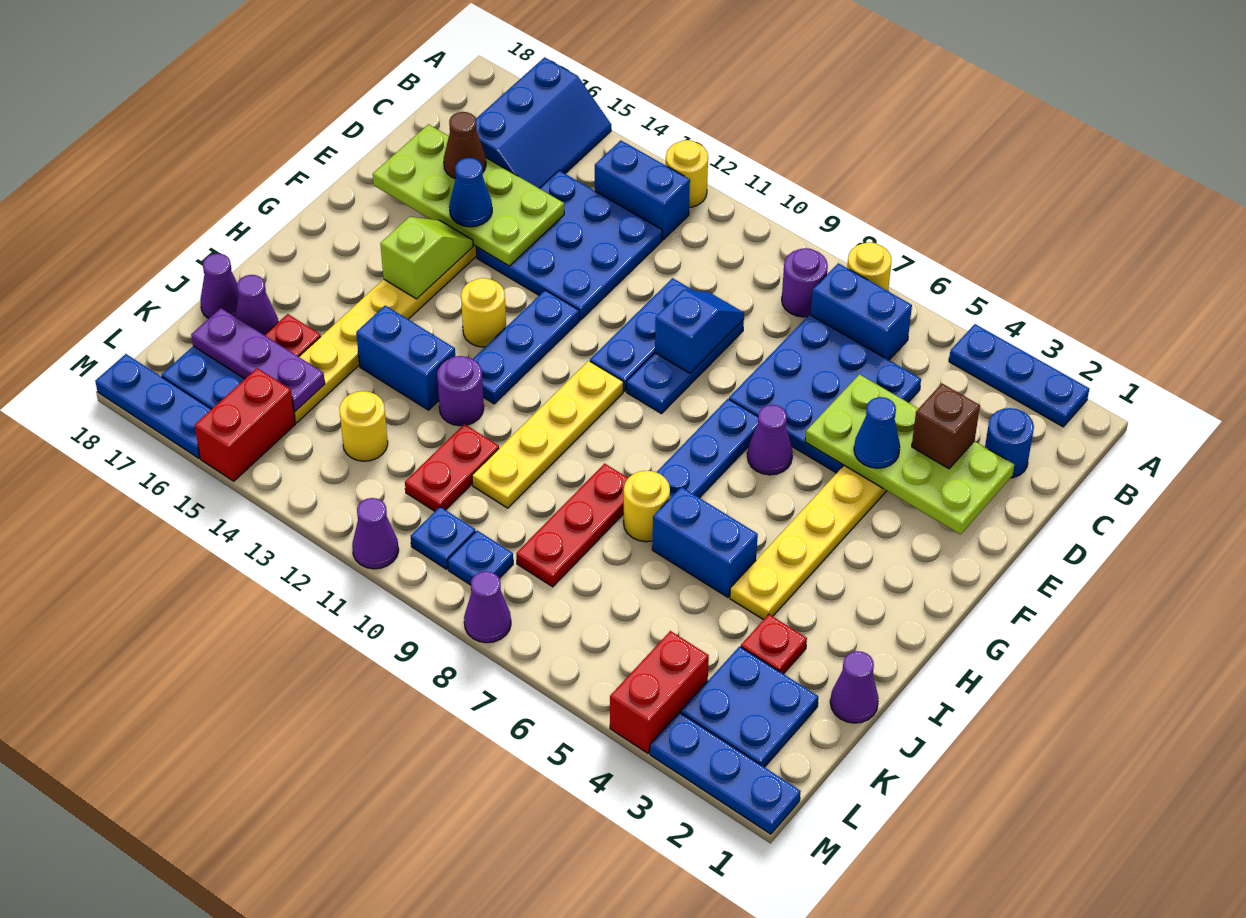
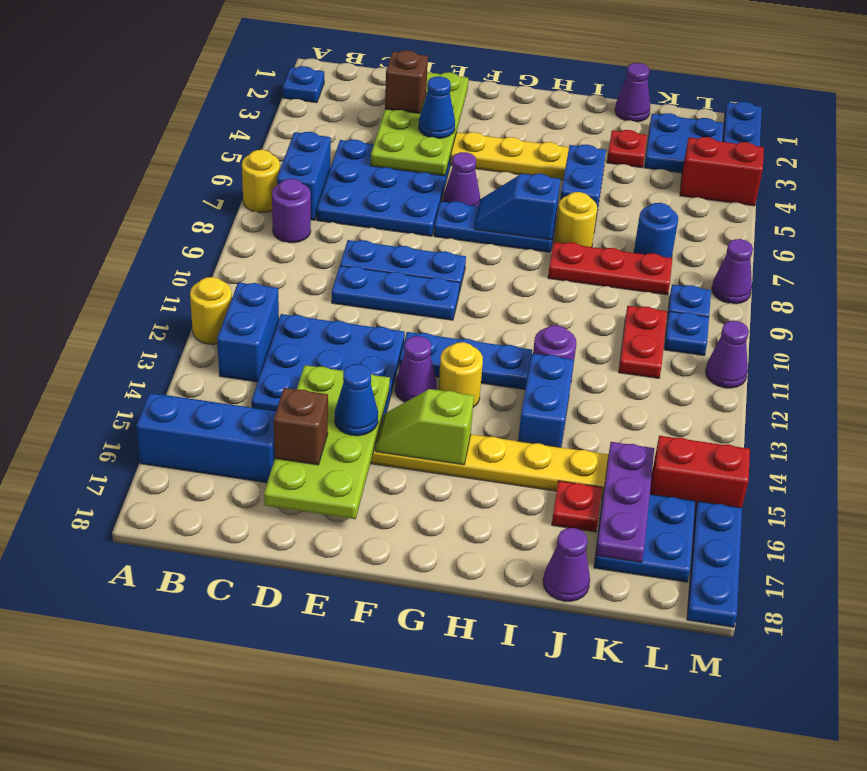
blue plate A2:A4 level 1 -> blue plate A2 level 1
blue round brick C2 level 1 -> blue round brick K7 level 1
blue slope D9:E9 level 2 top E -> blue slope G7:H7 level 2 top H
brown cone D16 level 3 -> brown brick D16 level 3
yellow plate G10:J10 level 1 -> none
red plate J11:K11 level 1 -> red plate K10:K11 level 1
purple cone J17 level 1 -> purple cone F13 level 1
yellow round brick K13 level 1 -> none

